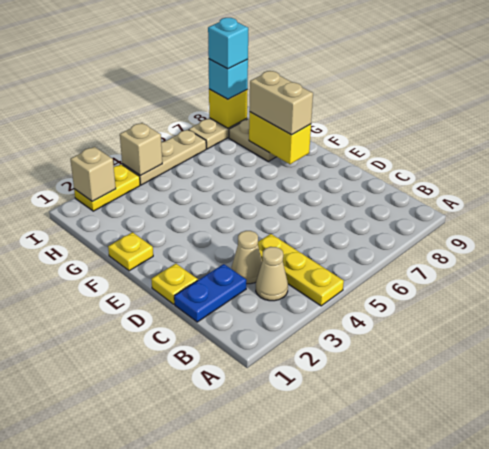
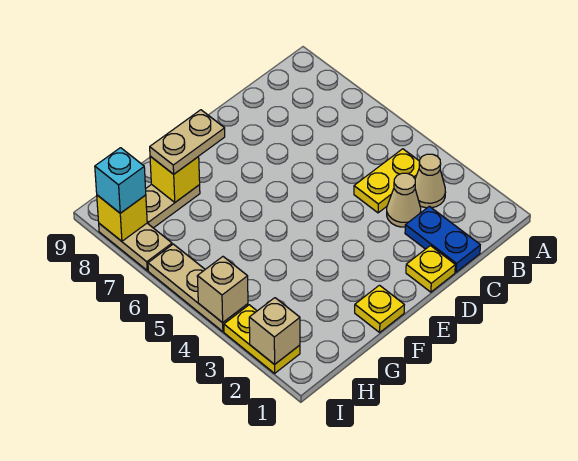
yellow plate A4:C4 level 1 -> yellow plate B4:C4 level 1
yellow brick F8:G8 level 2 -> yellow brick G8 level 2
tan brick F8:G8 level 3 -> tan plate F8:G8 level 3
cyan brick I8 level 4 -> none

